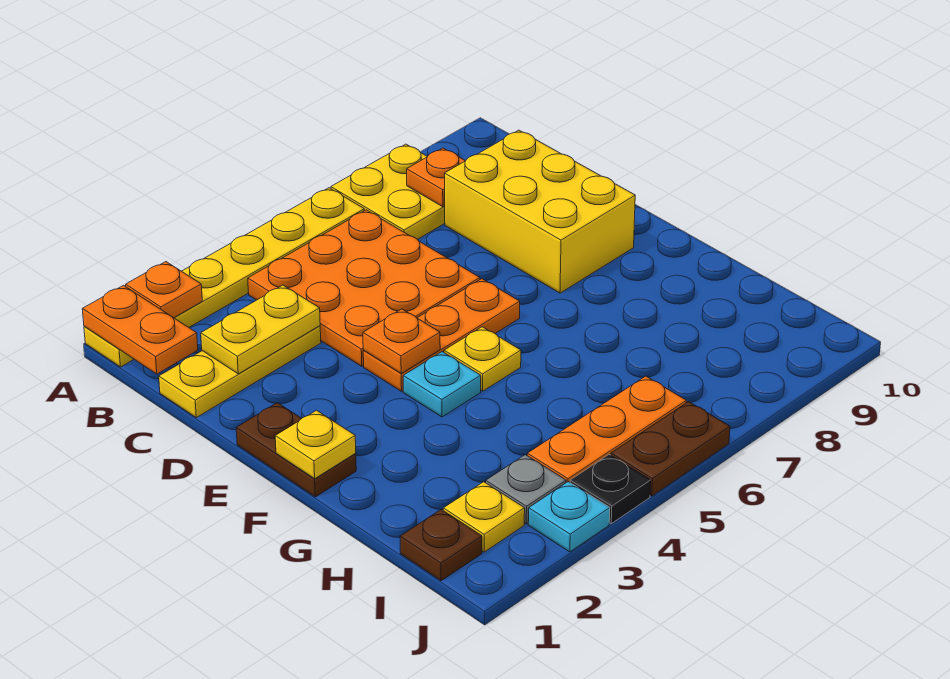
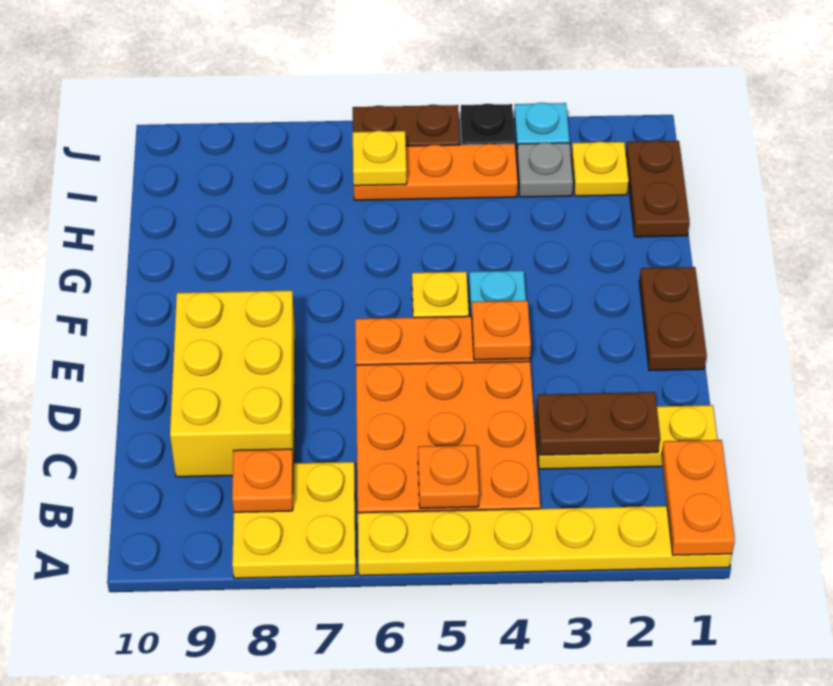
orange plate A2 level 2 -> orange plate B5 level 2
yellow plate C2:C3 level 2 -> brown plate C2:C3 level 2
yellow plate F1 level 2 -> yellow plate I6 level 2
brown plate I1 level 1 -> brown plate H1:I1 level 1

